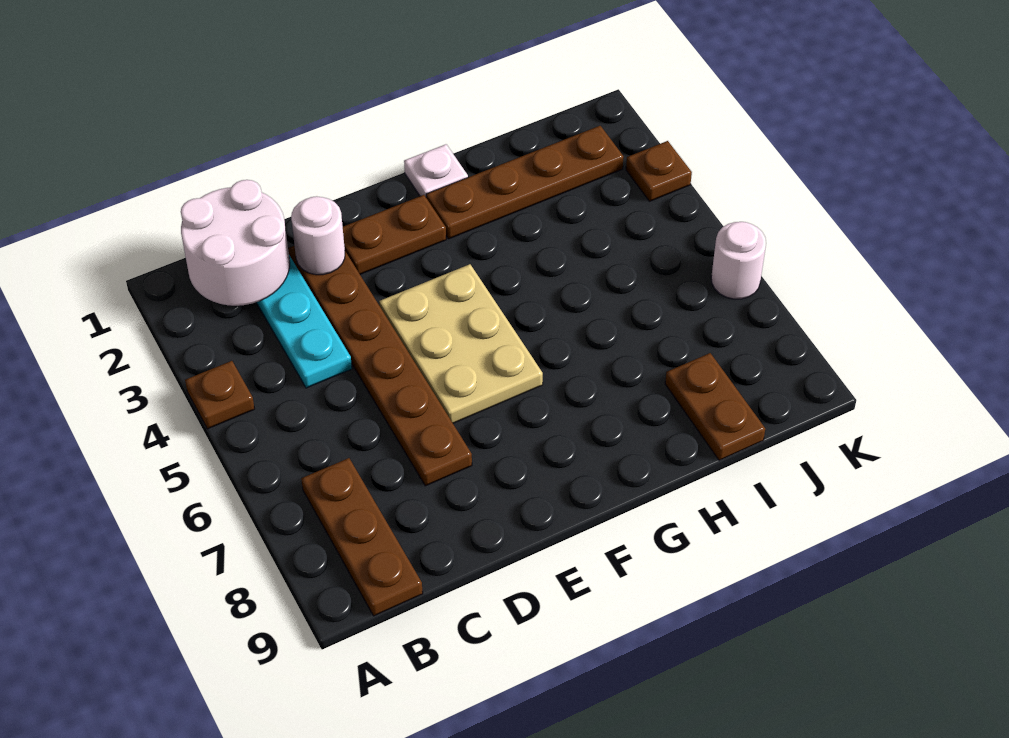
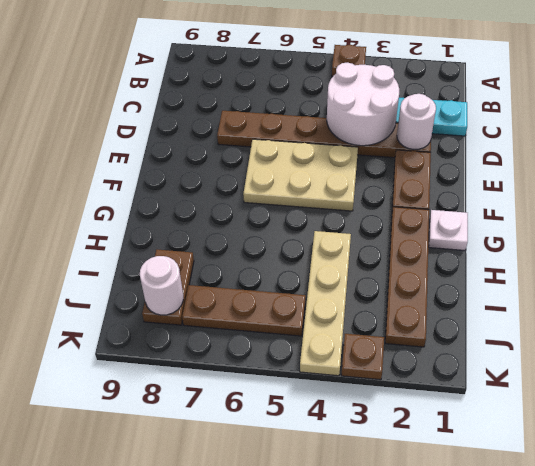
white round brick B1:C2 level 2 -> white round brick C3:D4 level 2
brown plate B7:B9 level 1 -> brown plate J5:J7 level 1
none -> tan plate H4:K4 level 1
brown plate I8:I9 level 1 -> brown plate I8:J8 level 1
white round brick K6 level 1 -> white round brick J8 level 2

